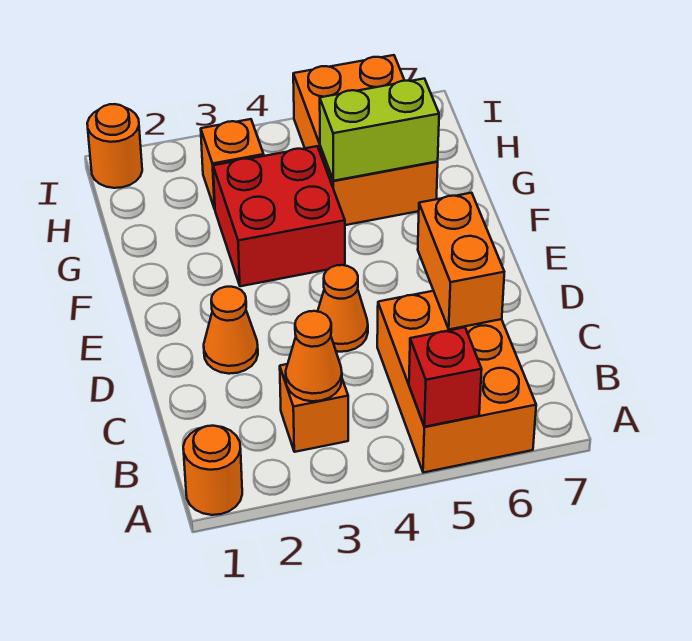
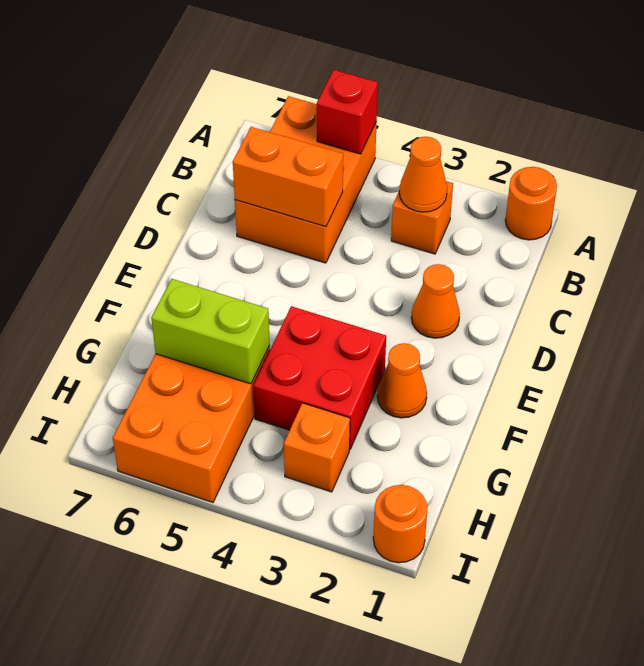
orange brick C6:D6 level 2 -> orange brick C5:C6 level 2
orange cone D4 level 1 -> orange cone F2 level 1

